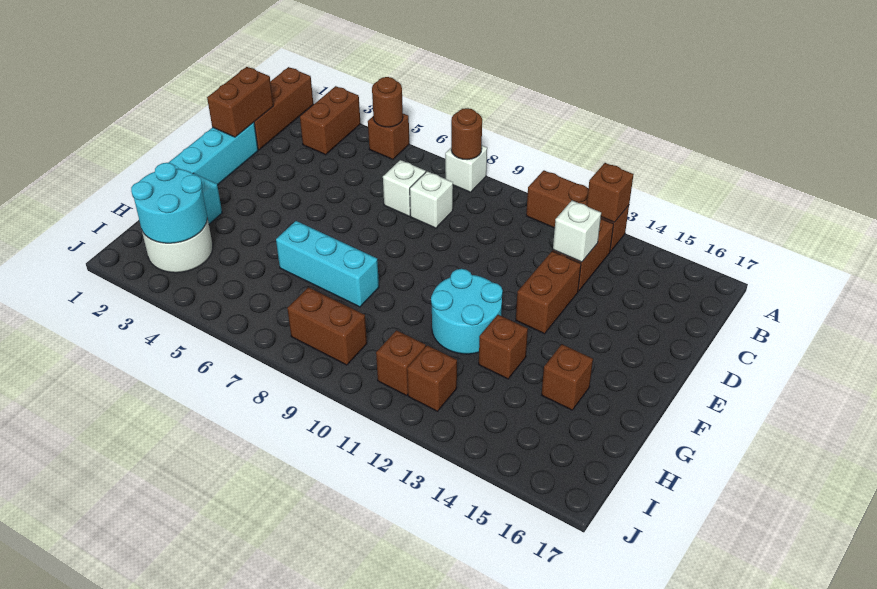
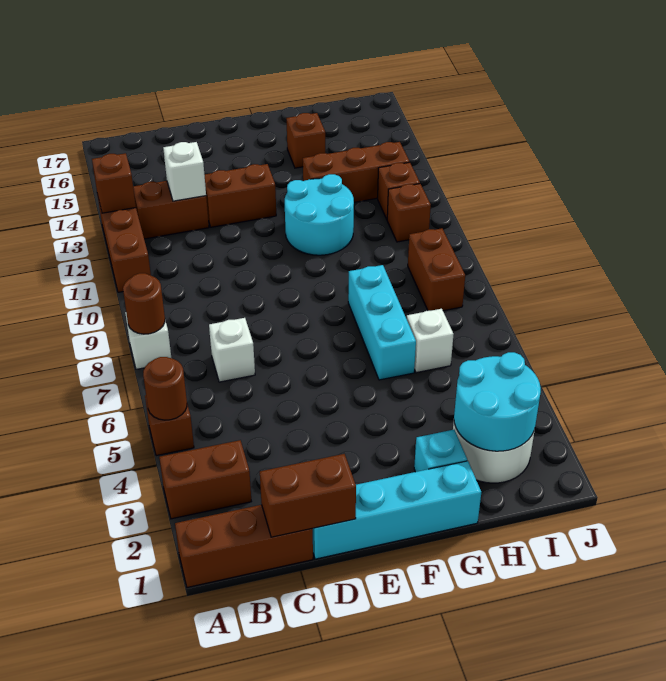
white brick C8 level 1 -> white brick H6 level 1
brown brick G13 level 1 -> brown brick G13:I13 level 1

